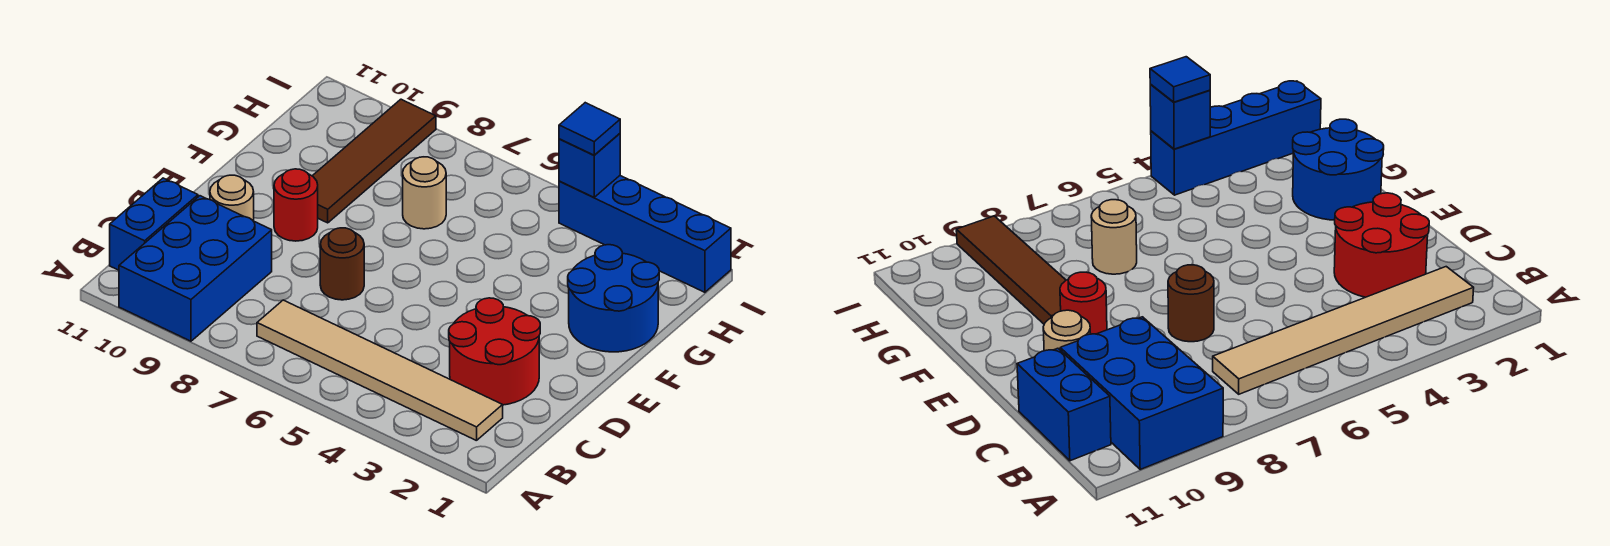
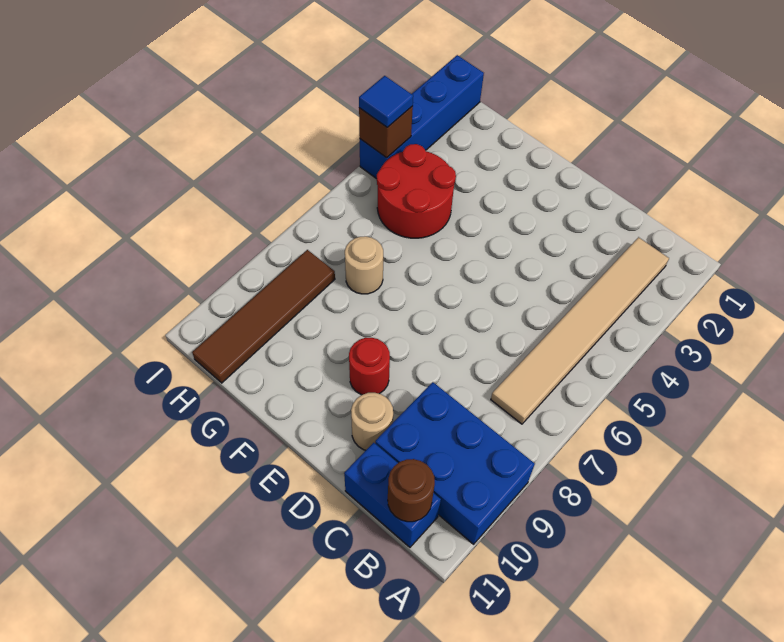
red round brick C2:D3 level 1 -> red round brick G4:H5 level 1
brown round brick D7 level 1 -> brown round brick B11 level 2
blue round brick F1:G2 level 1 -> none
brown tile F9:I9 level 1 -> brown tile H8:H11 level 1
blue brick I4 level 2 -> brown brick I4 level 2

